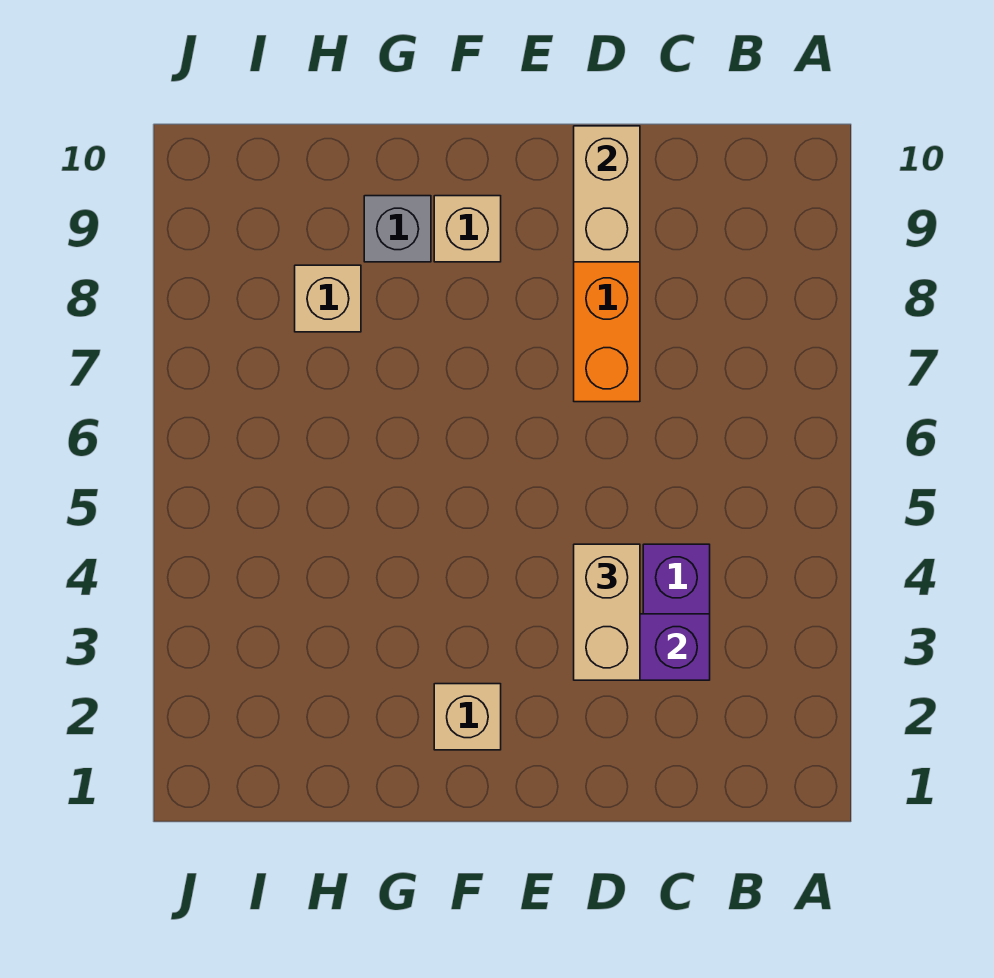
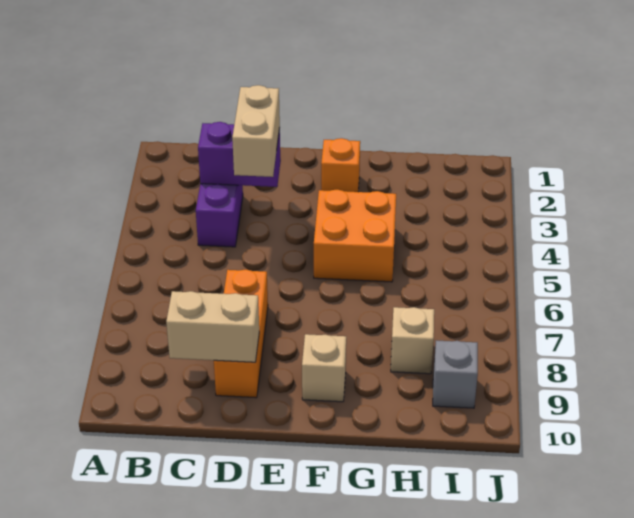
tan brick D9:D10 level 2 -> tan brick C9:D9 level 2
tan brick F2 level 1 -> orange brick F2 level 1
none -> orange brick F4:G5 level 1
grey brick G9 level 1 -> grey brick I9 level 1

